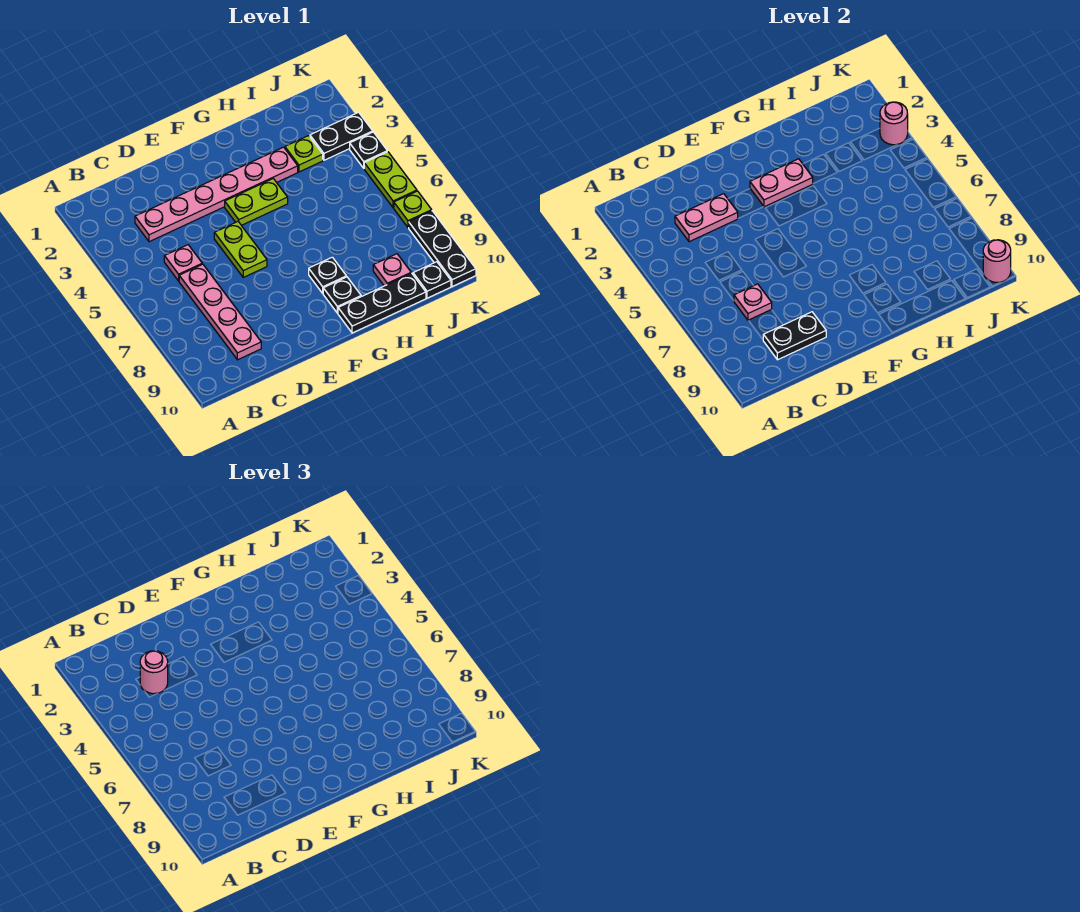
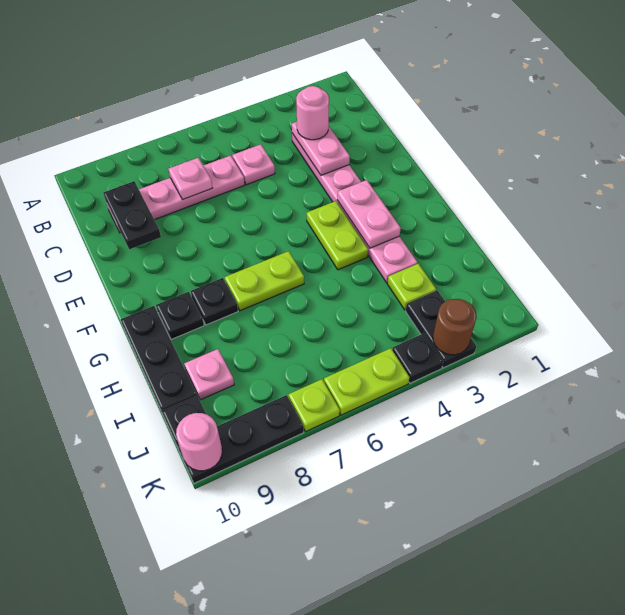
lime plate E5:E6 level 1 -> lime plate G6:G7 level 1
pink round brick K3 level 2 -> brown round brick K3 level 2

